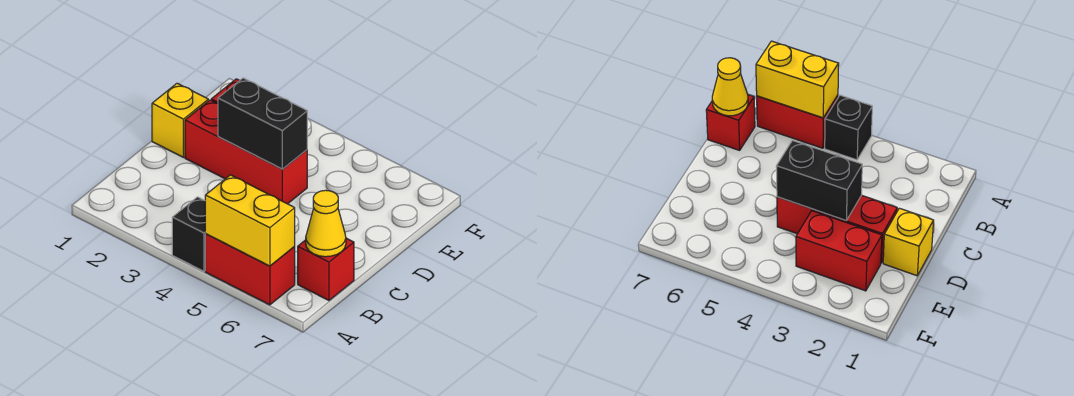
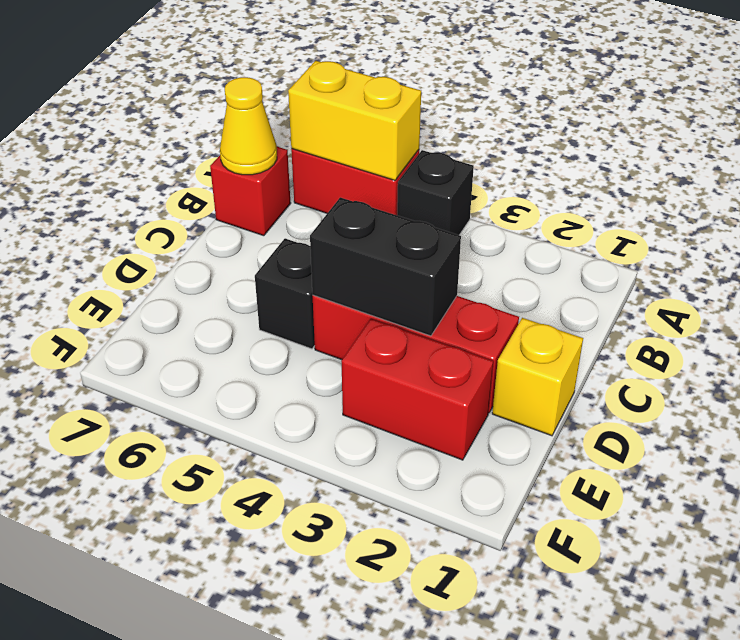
none -> black brick D5 level 1

